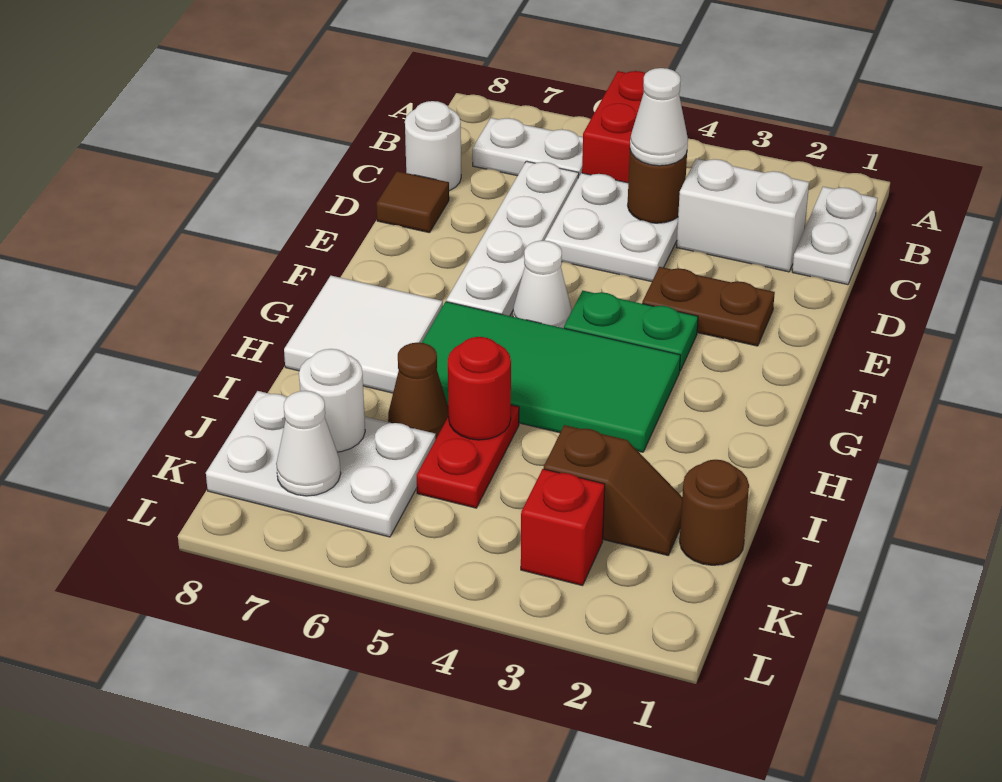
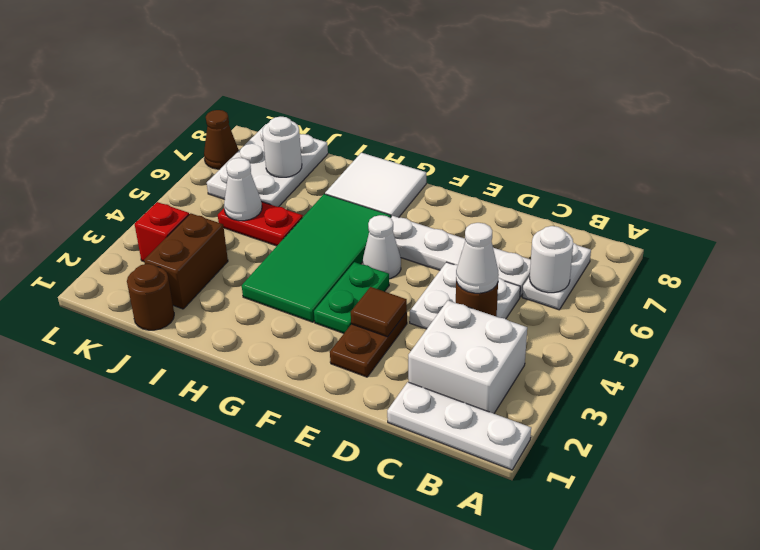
red brick A5:B5 level 1 -> none
white plate B1:C1 level 1 -> white plate A1:C1 level 1
white brick C2:C3 level 1 -> white brick B2:C3 level 1
white round brick C8 level 1 -> white round brick B6 level 2
brown tile D8 level 1 -> brown tile E3 level 2
red round brick I5 level 2 -> none
brown cone I6 level 1 -> brown cone L7 level 1
brown slope J2:J3 level 1 top 3 -> brown brick J2:J3 level 1
white cone K7 level 2 -> white cone J5 level 2

